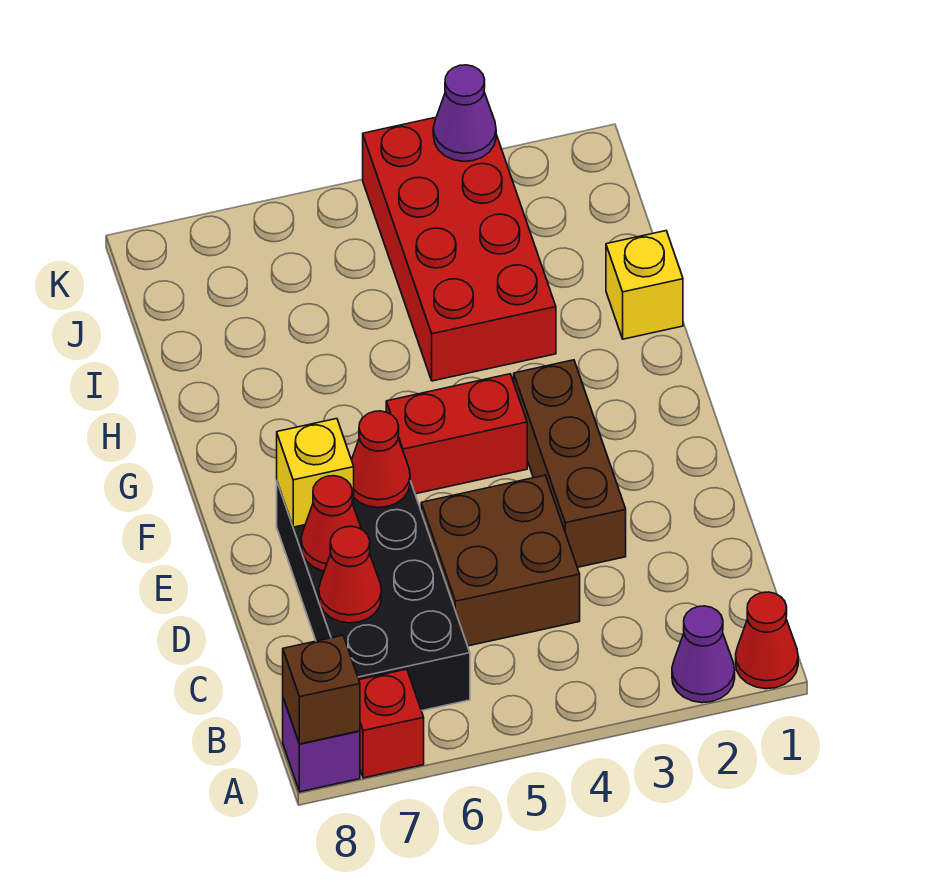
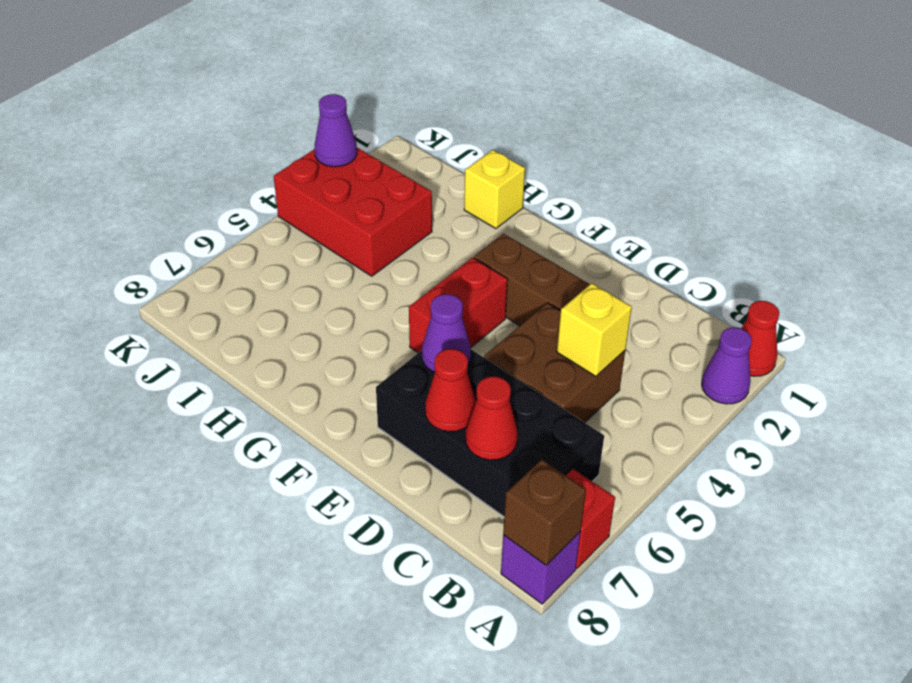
red cone E6 level 2 -> purple cone E6 level 2
yellow brick E7 level 2 -> yellow brick C4 level 2
red brick H3:K4 level 1 -> red brick I3:K4 level 1

